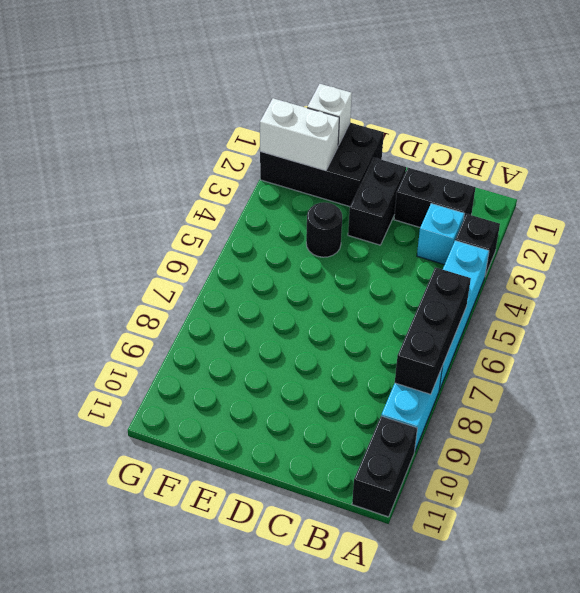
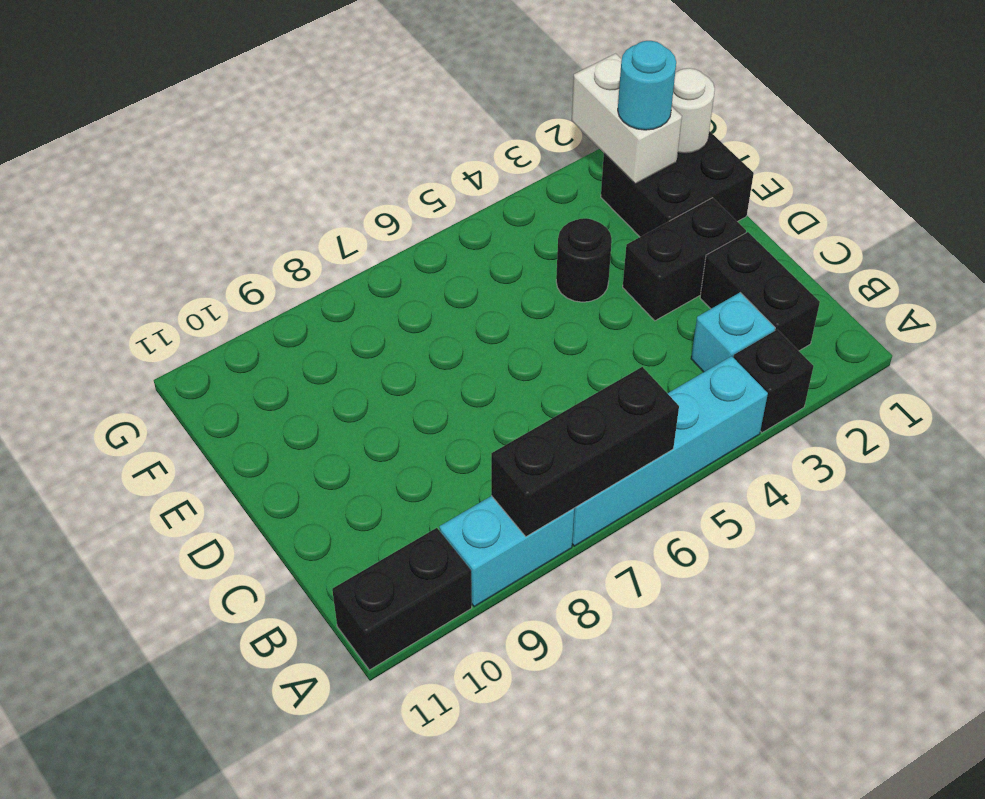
black brick E1:G2 level 1 -> black brick E1:F2 level 1
white brick F1 level 2 -> white round brick F1 level 2
none -> cyan round brick F2 level 3

